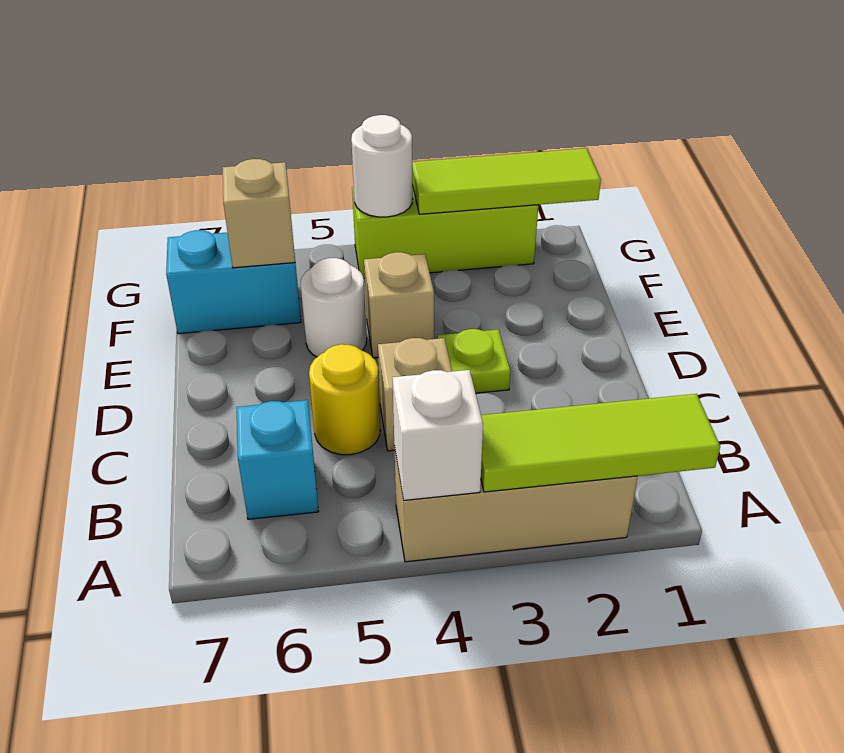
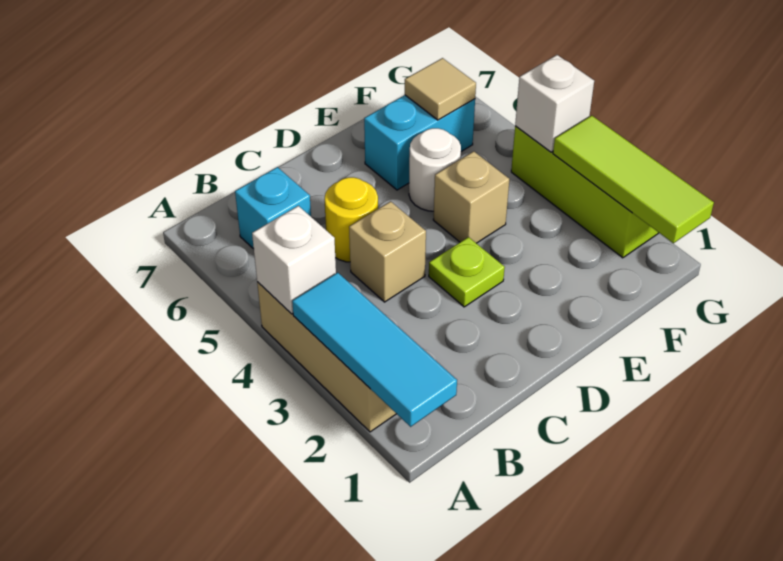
lime tile A1:A3 level 2 -> cyan tile A1:A3 level 2
cyan brick F6:F7 level 1 -> cyan brick E6:F6 level 1
tan brick F6 level 2 -> tan tile F6 level 2
white round brick G4 level 2 -> white brick G4 level 2

